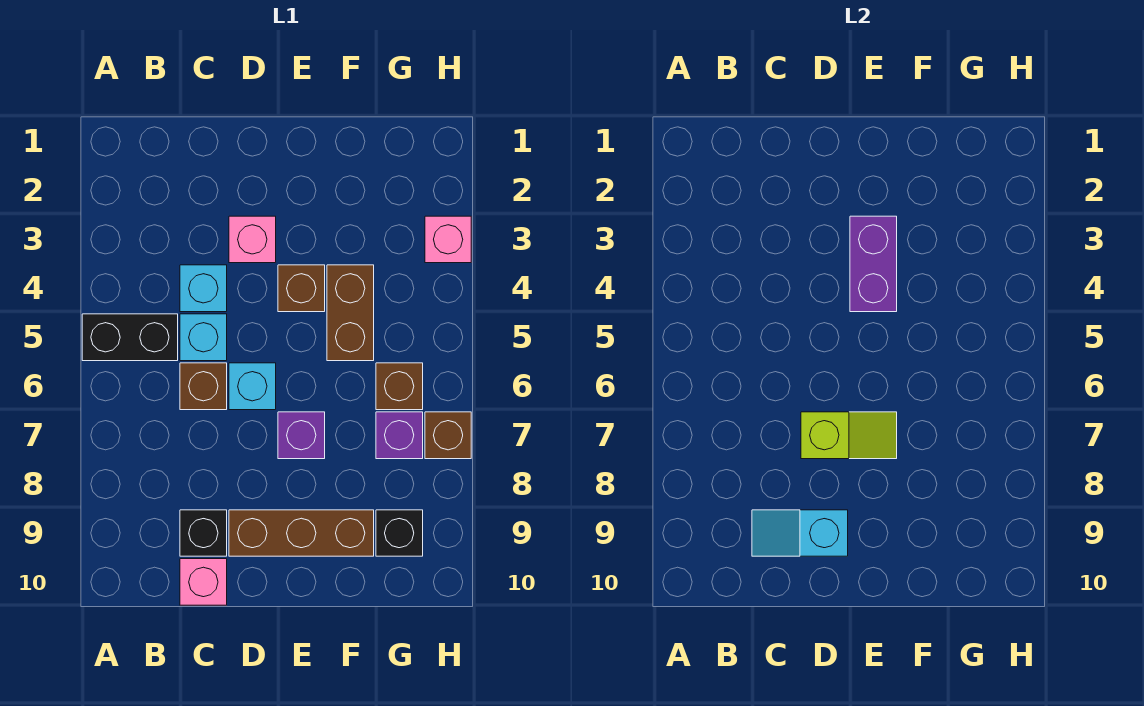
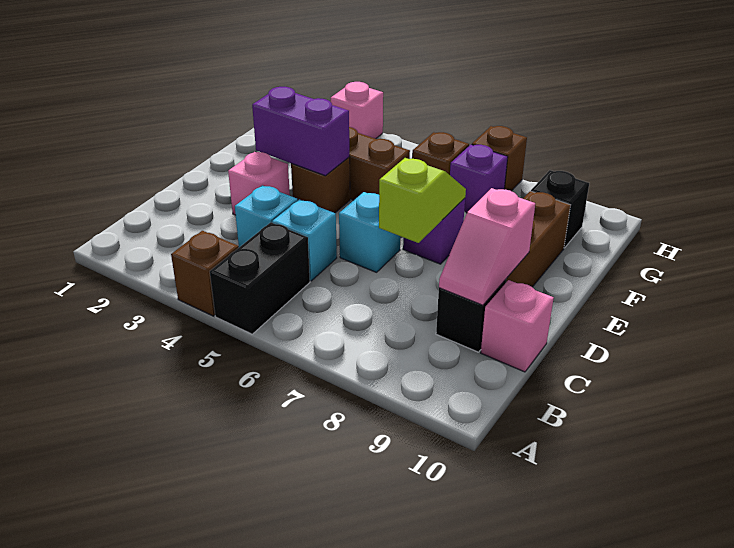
brown brick C6 level 1 -> brown brick A4 level 1
cyan slope C9:D9 level 2 top D -> pink slope C9:D9 level 2 top D

